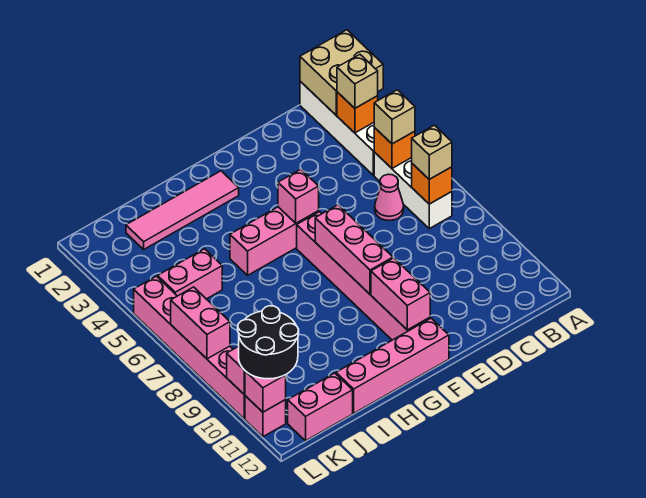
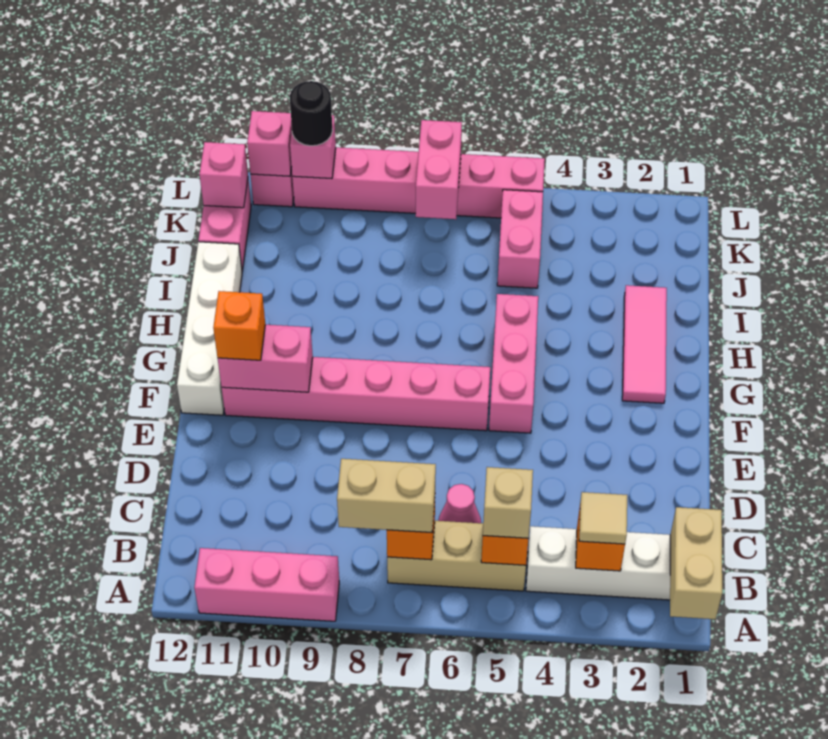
tan brick A1:B2 level 2 -> tan brick A1:B1 level 2
tan brick B3 level 3 -> tan tile B3 level 3
white brick B5:B7 level 1 -> tan brick B5:B7 level 1
tan brick B7 level 3 -> tan brick B7:B8 level 3
pink brick F5 level 2 -> pink brick K12 level 2
pink brick F7:F9 level 2 -> pink brick A9:A11 level 1
none -> orange brick F11 level 3
pink brick F12:I12 level 1 -> white brick F12:I12 level 1
pink tile G2:J2 level 1 -> pink tile G2:I2 level 1
black round brick K10:L11 level 3 -> black round brick L10 level 3
pink brick L7:L8 level 2 -> pink brick K7:L7 level 2

